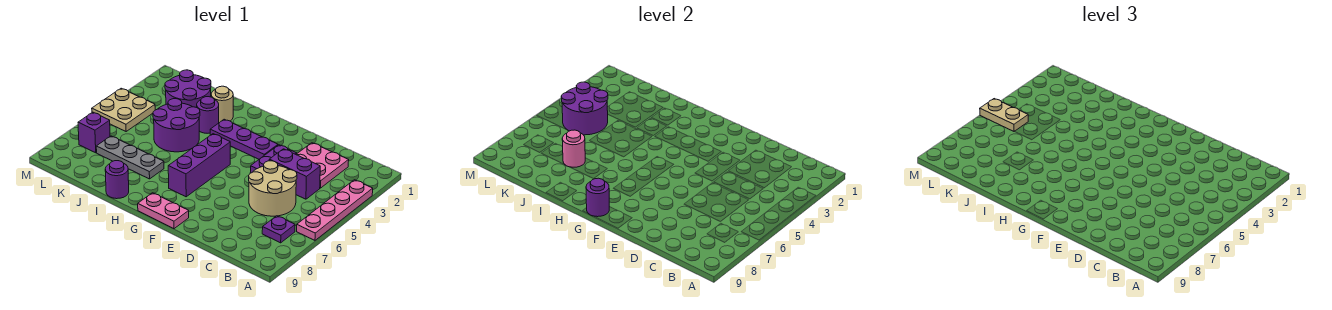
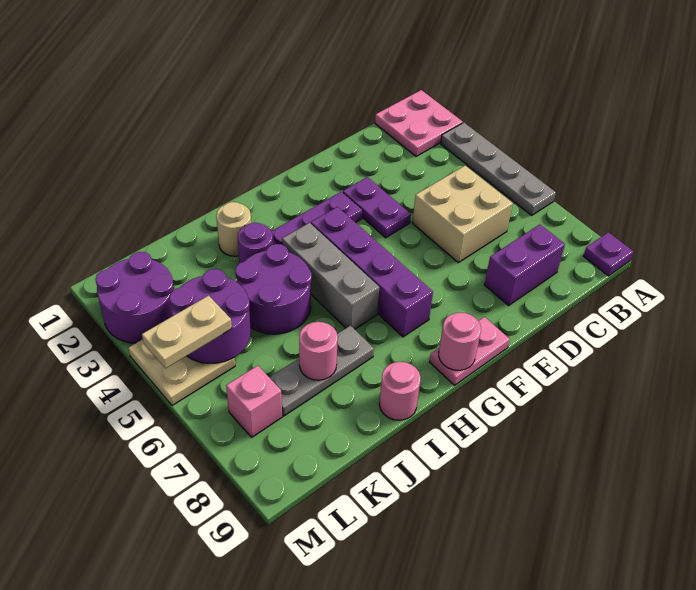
pink plate A3:A6 level 1 -> grey plate A3:A6 level 1
purple plate B7 level 1 -> purple plate A9 level 1
pink plate C2:D3 level 1 -> pink plate A1:B2 level 1
purple brick C4:D4 level 1 -> purple brick C8:D8 level 1
tan round brick C5:D6 level 1 -> tan brick C5:D6 level 1
purple brick G5:G7 level 1 -> purple brick G4:G7 level 1
purple round brick G9 level 2 -> pink round brick G9 level 2
none -> grey brick H4:H6 level 1
purple round brick I9 level 1 -> pink round brick I9 level 1
purple round brick J2:K3 level 1 -> purple round brick L2:M3 level 1
purple brick L7 level 1 -> pink brick L7 level 1

